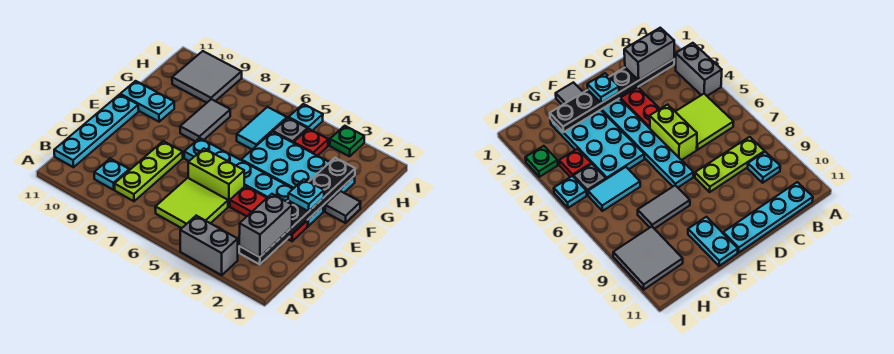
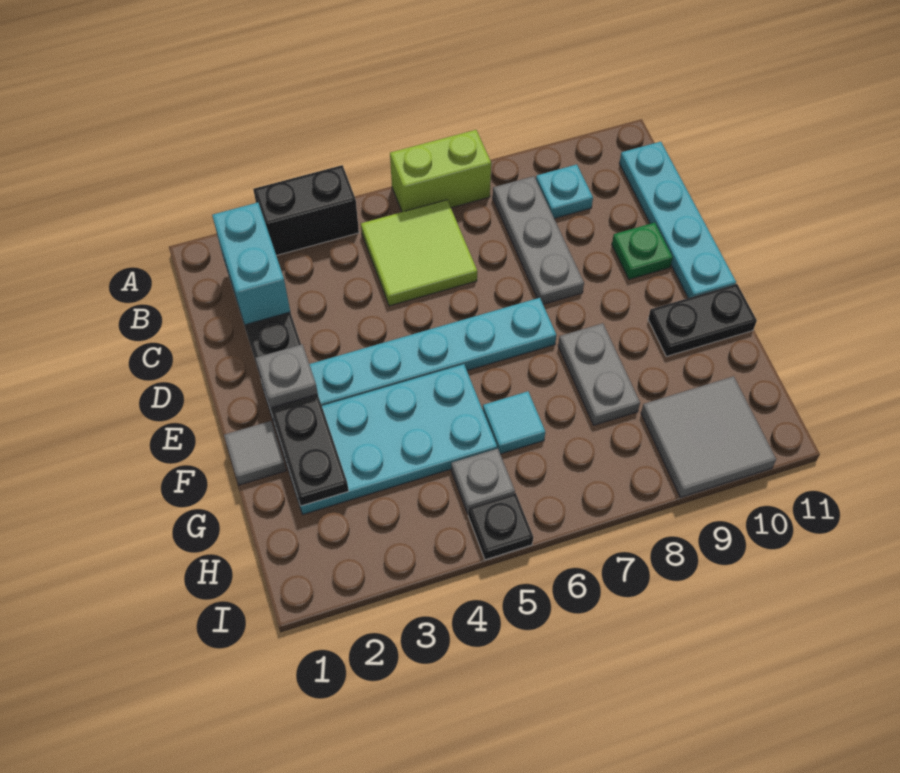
grey brick A3:A4 level 1 -> black brick A3:A4 level 1
grey brick B2:C2 level 3 -> cyan brick B2:C2 level 3
lime plate B8:D8 level 1 -> grey plate B8:D8 level 1
red plate D2:D4 level 1 -> none
lime brick D5:D6 level 1 -> lime brick A6:A7 level 1
cyan plate E2 level 3 -> grey plate E2 level 3
grey tile F8:G8 level 1 -> grey plate F8:G8 level 1
cyan plate F10:F11 level 1 -> black plate F10:F11 level 1
cyan tile G6:H6 level 1 -> cyan tile G6 level 1
red plate H4 level 1 -> none
green plate I3 level 1 -> green plate D10 level 1
cyan plate I5 level 1 -> black plate I5 level 1

